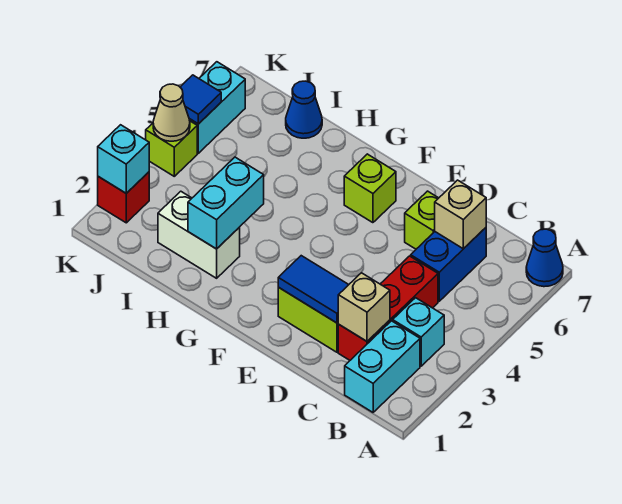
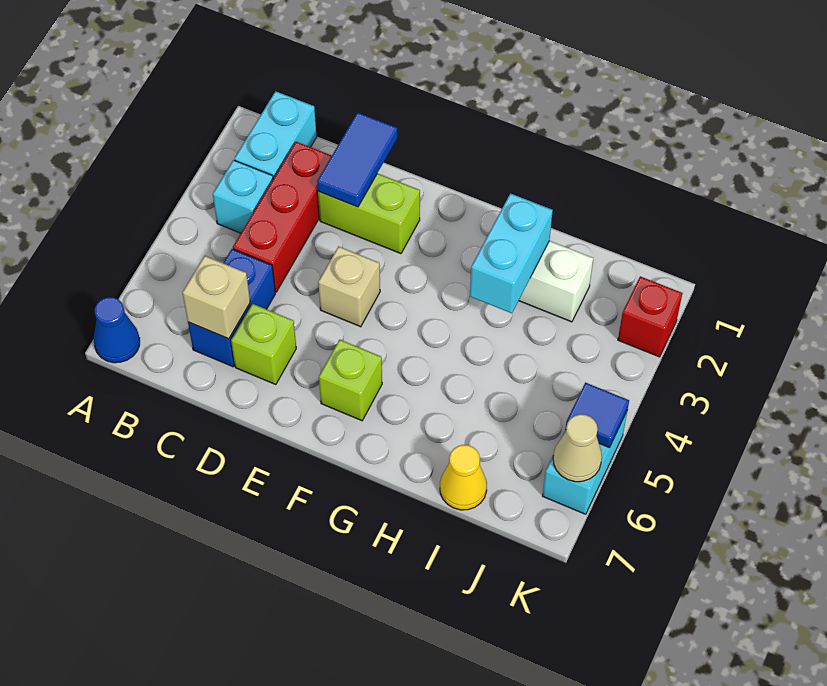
tan brick C2 level 2 -> tan brick E4 level 1
blue tile D2:E2 level 2 -> blue tile D1:D2 level 2
blue cone I7 level 1 -> yellow cone I7 level 1
cyan brick K2 level 2 -> none
lime brick K4 level 1 -> none
tan cone K4 level 2 -> tan cone K6 level 2

